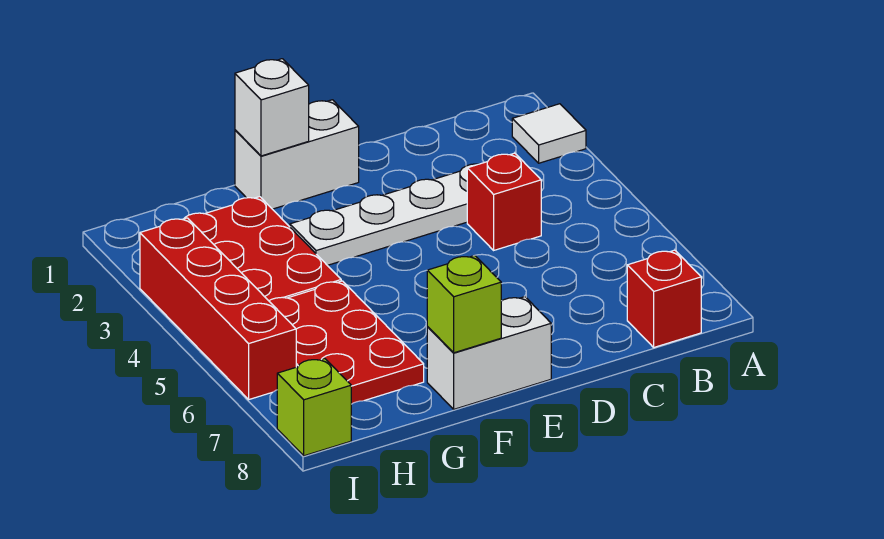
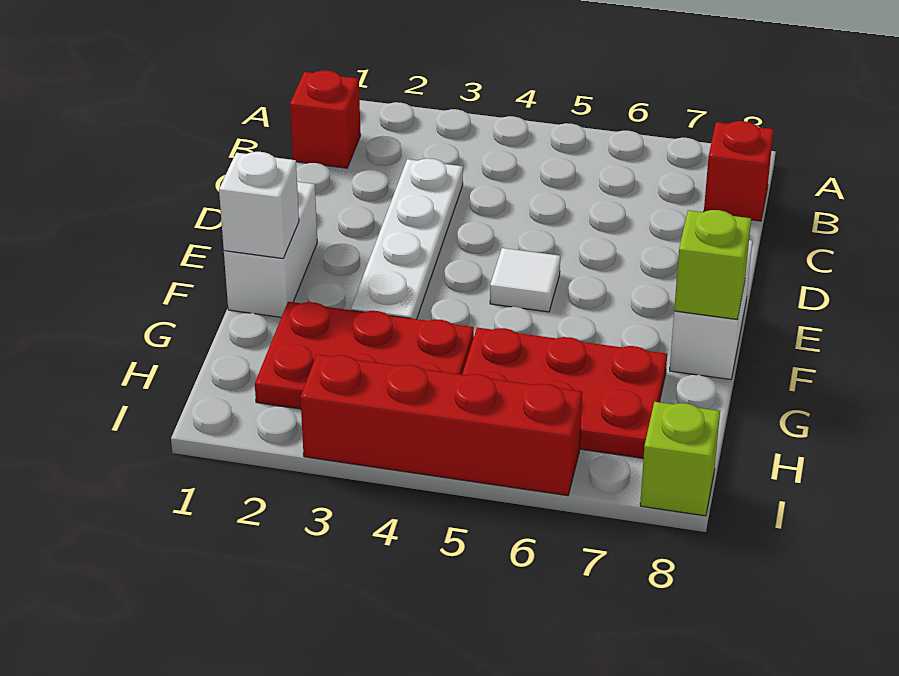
white tile A2 level 1 -> white tile E5 level 1
red brick C4 level 1 -> red brick B1 level 1

